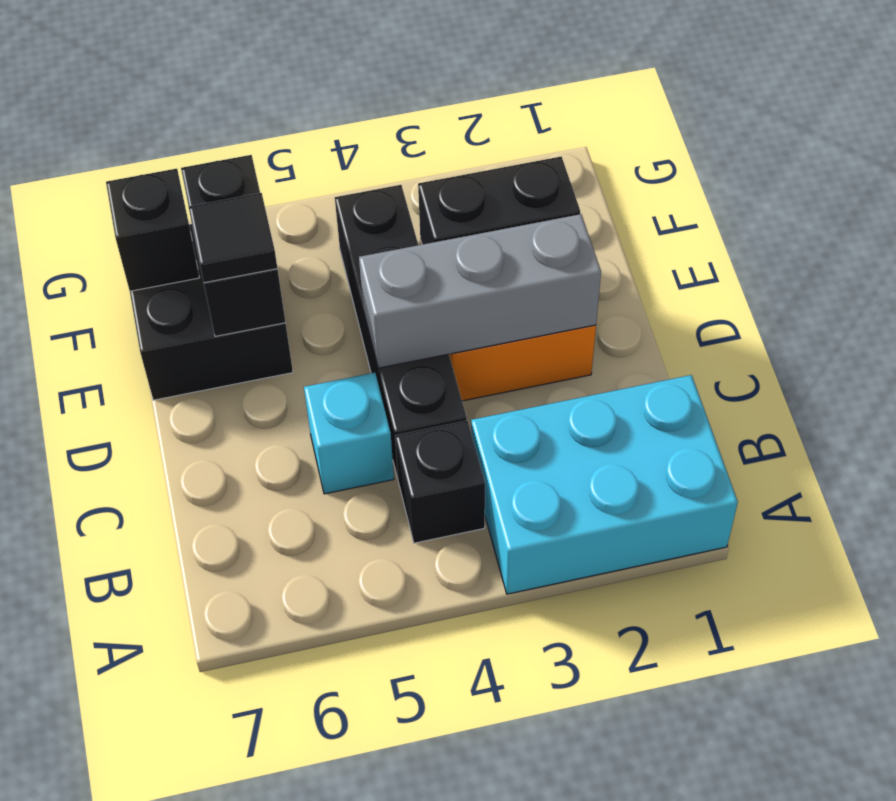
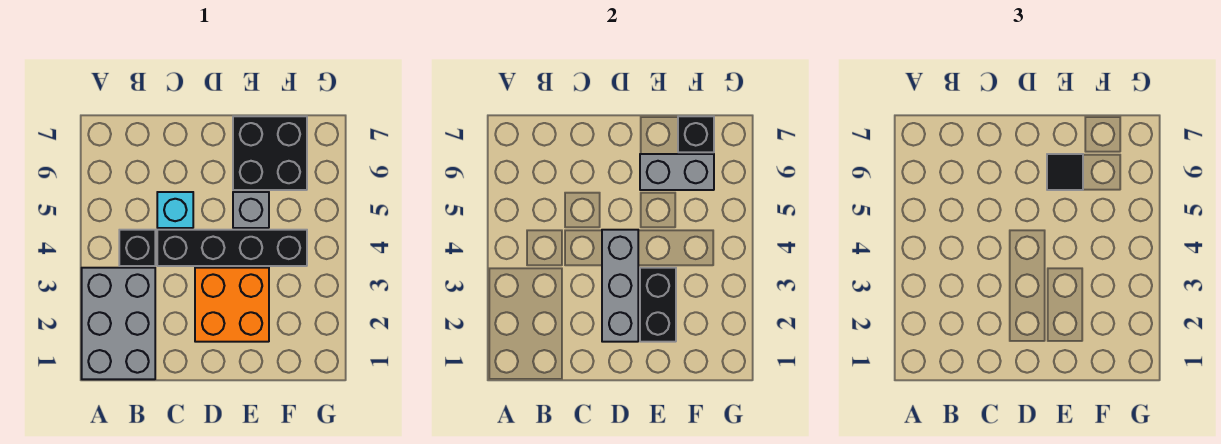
cyan brick A1:B3 level 1 -> grey brick A1:B3 level 1
none -> grey brick E5 level 1
black brick E6:F6 level 2 -> grey brick E6:F6 level 2

